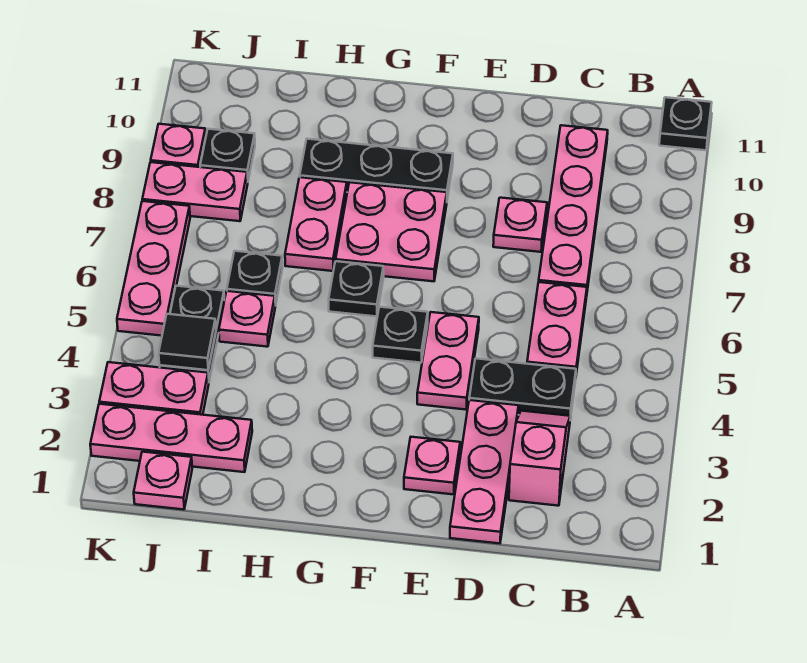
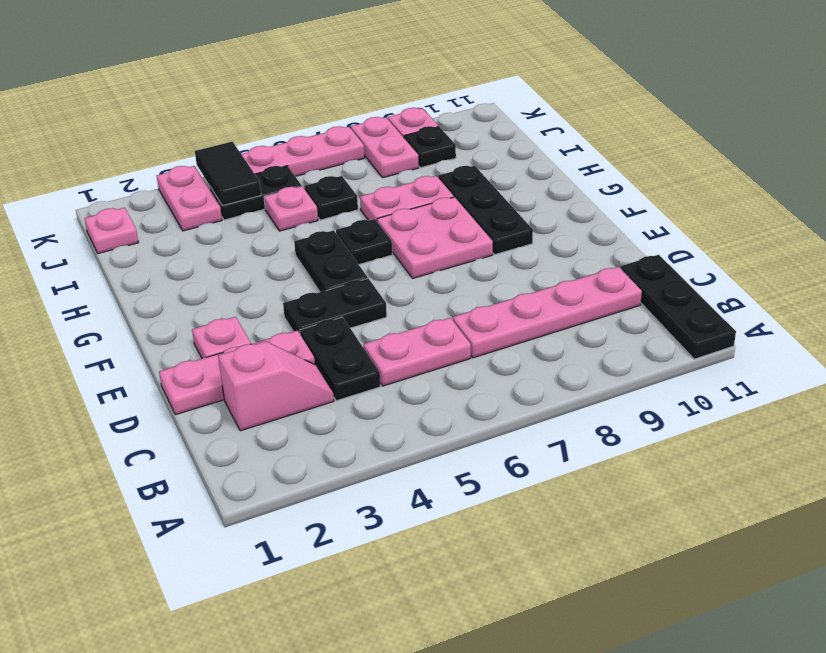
black plate A11 level 1 -> black plate A11:C11 level 1
pink plate D8 level 1 -> none
pink plate E4:E5 level 1 -> black plate E4:E5 level 1
black plate F5 level 1 -> black plate F5:G5 level 1
pink plate I2:K2 level 1 -> none
black tile J4 level 2 -> black tile J4:K4 level 2

